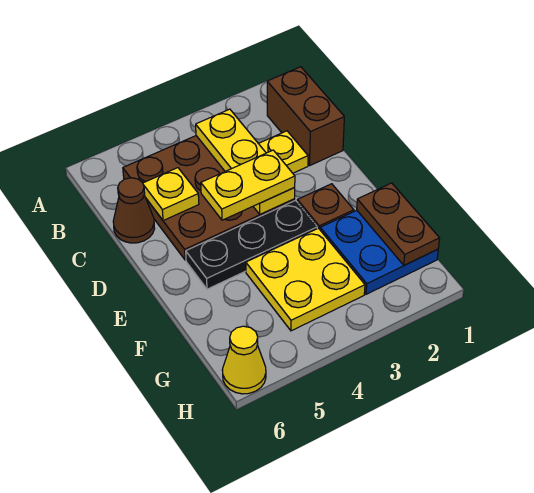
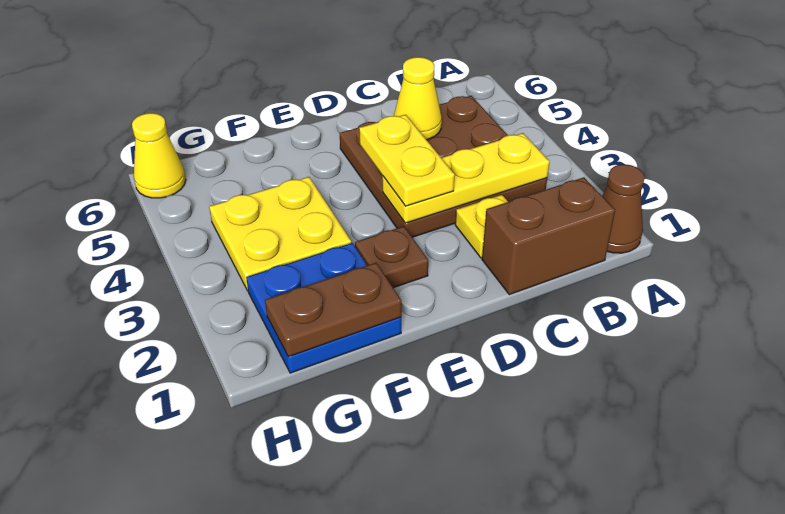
yellow plate C5 level 2 -> yellow cone C5 level 2
brown cone C6 level 1 -> brown cone A1 level 1
black plate E3:E5 level 1 -> none

